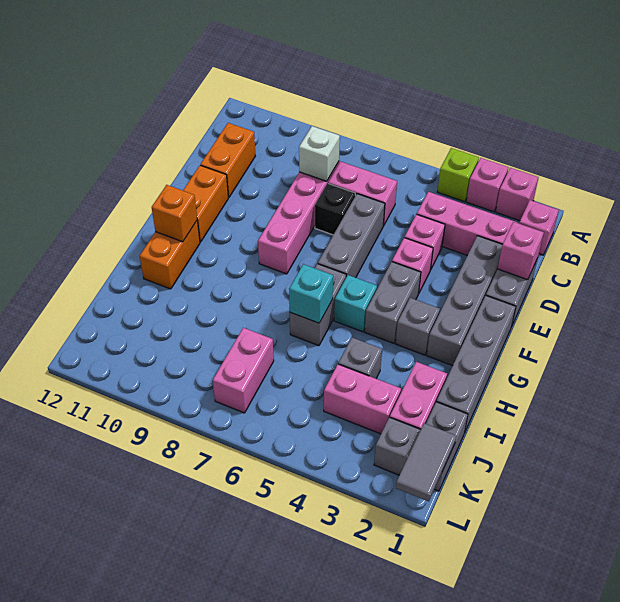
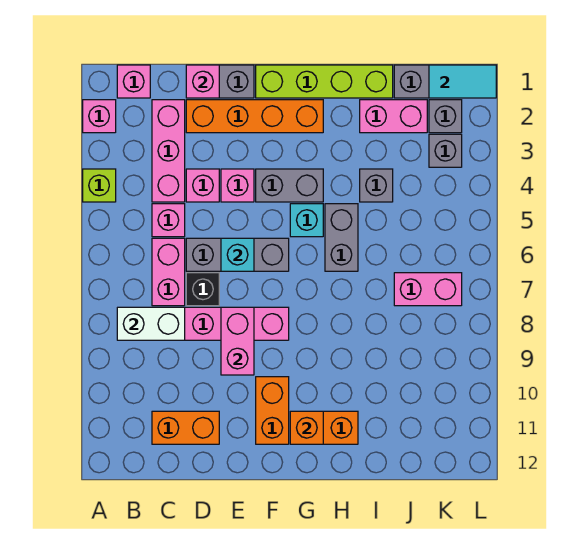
pink brick A3 level 1 -> pink brick C5 level 1
white brick C8 level 2 -> white brick B8:C8 level 2
grey brick D2:G2 level 1 -> orange brick D2:G2 level 1
orange brick E11:F11 level 1 -> orange brick F10:F11 level 1
grey brick F1:I1 level 1 -> lime brick F1:I1 level 1
grey brick G3 level 1 -> grey brick K3 level 1
grey brick G6:H6 level 1 -> grey brick H5:H6 level 1
cyan brick H6 level 2 -> cyan brick E6 level 2
pink brick J3:J4 level 1 -> pink brick E8:E9 level 2
grey tile K1:L1 level 2 -> cyan tile K1:L1 level 2

